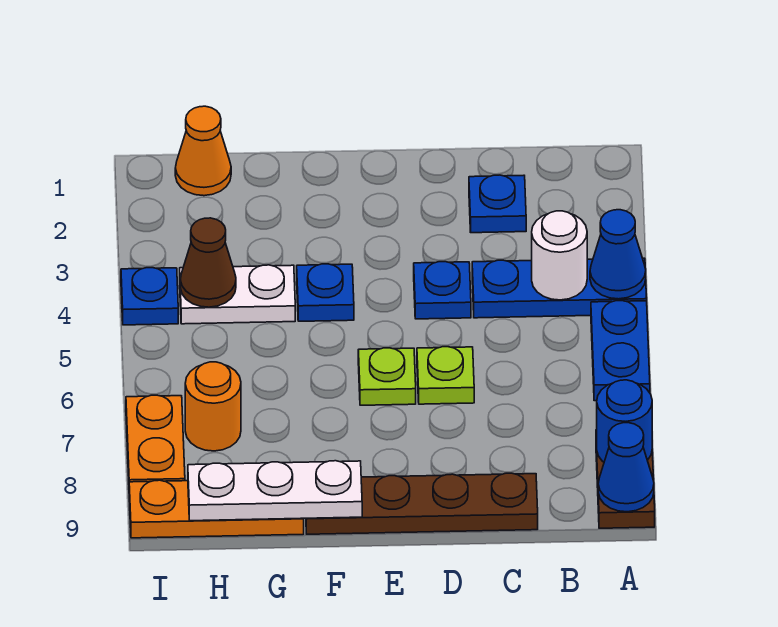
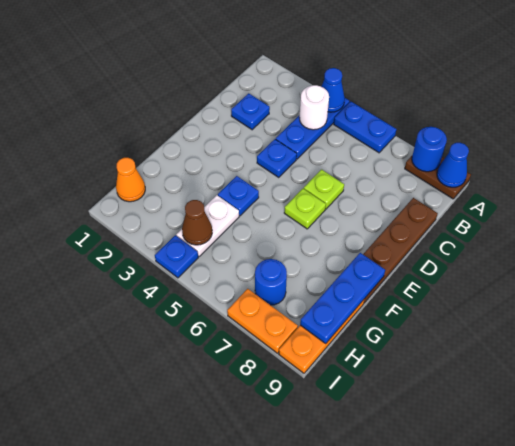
white plate F9:H9 level 2 -> blue plate F9:H9 level 2
orange round brick H7 level 1 -> blue round brick H7 level 1

